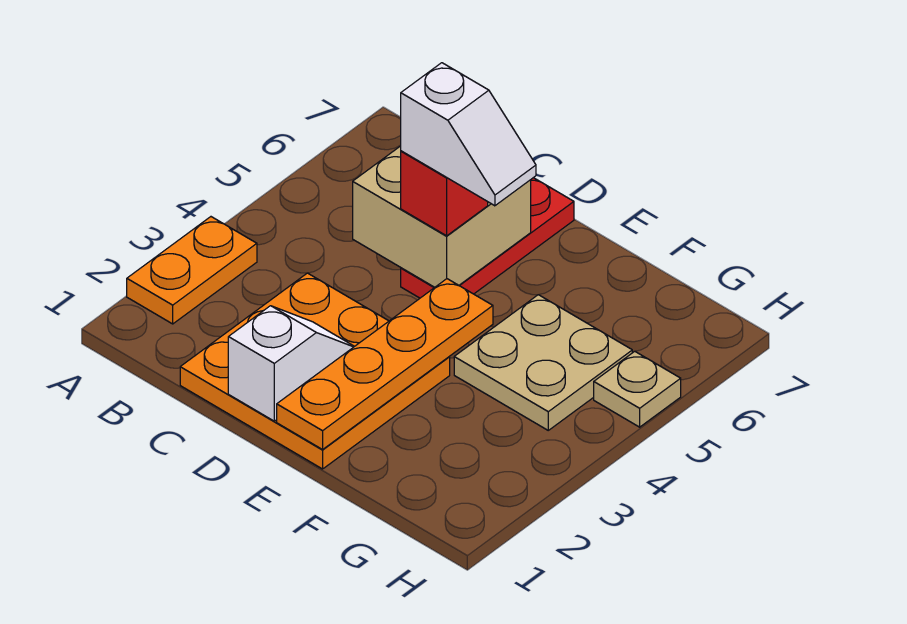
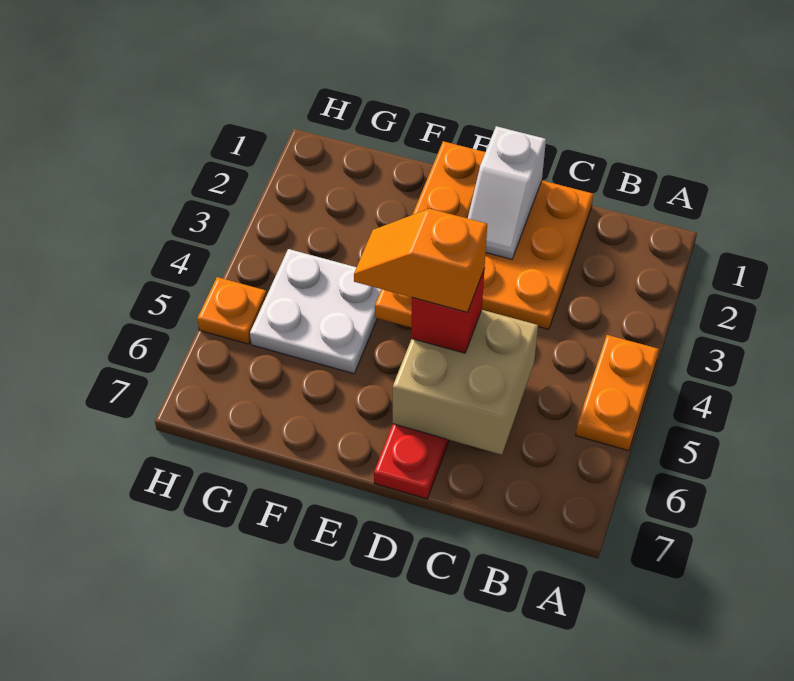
orange plate A2:A3 level 1 -> orange plate A4:A5 level 1
white slope D5:E5 level 4 top D -> orange slope D5:E5 level 4 top D
tan plate F4:G5 level 1 -> white plate F4:G5 level 1
tan plate H5 level 1 -> orange plate H5 level 1

